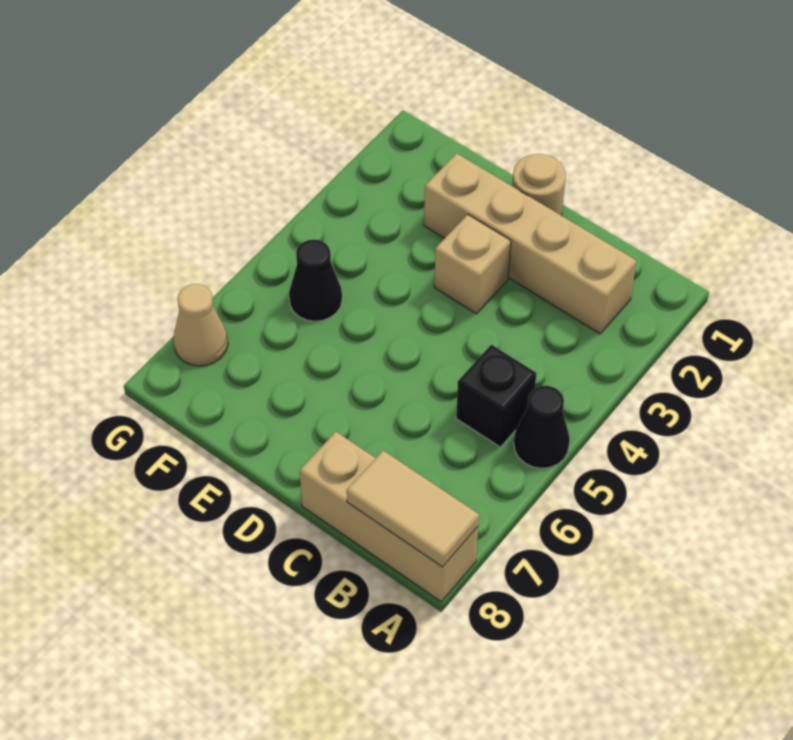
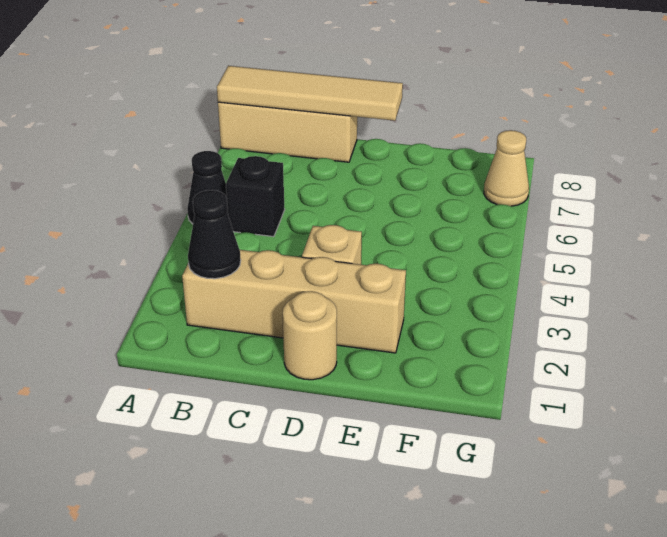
tan tile A8:B8 level 2 -> tan tile A8:D8 level 2
black cone F5 level 1 -> black cone B2 level 2

